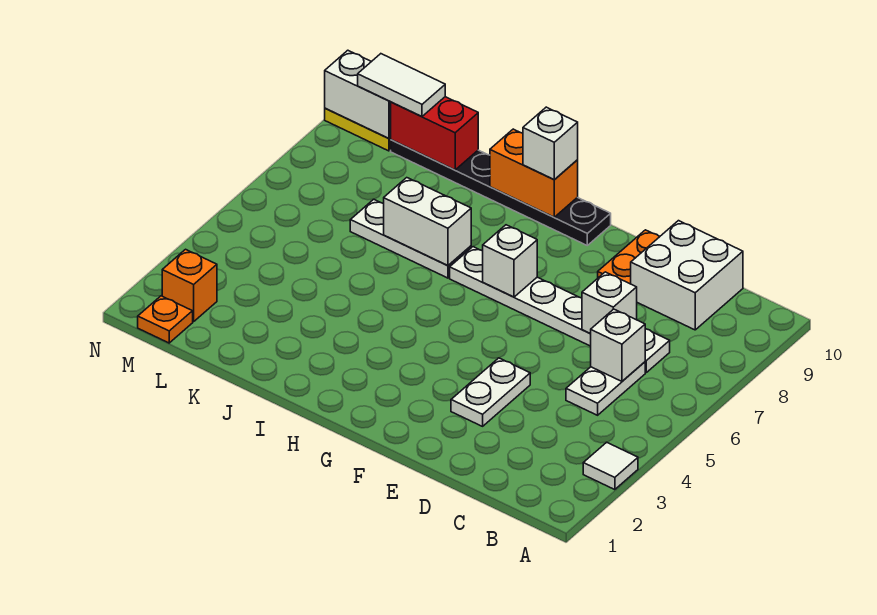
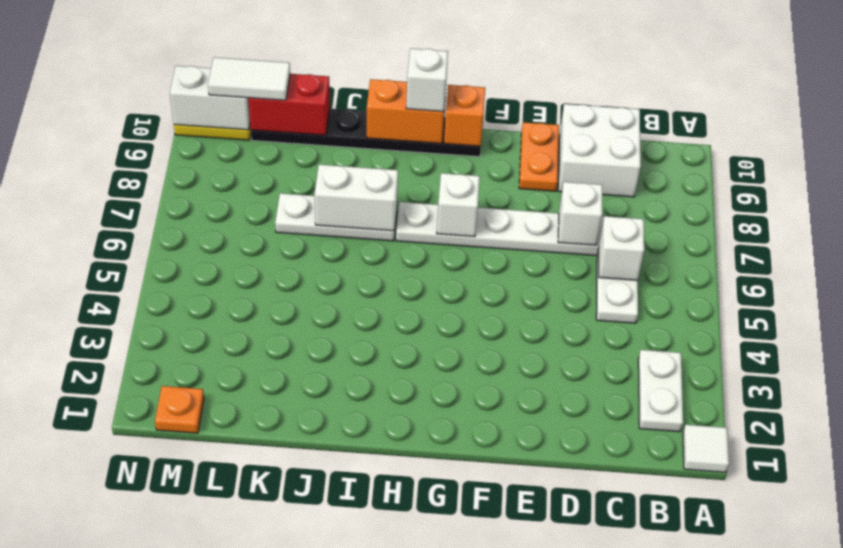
white tile A3 level 1 -> white tile A1 level 1
white plate E3:E4 level 1 -> white plate B2:B3 level 1
orange brick M2 level 1 -> orange brick G10 level 2

